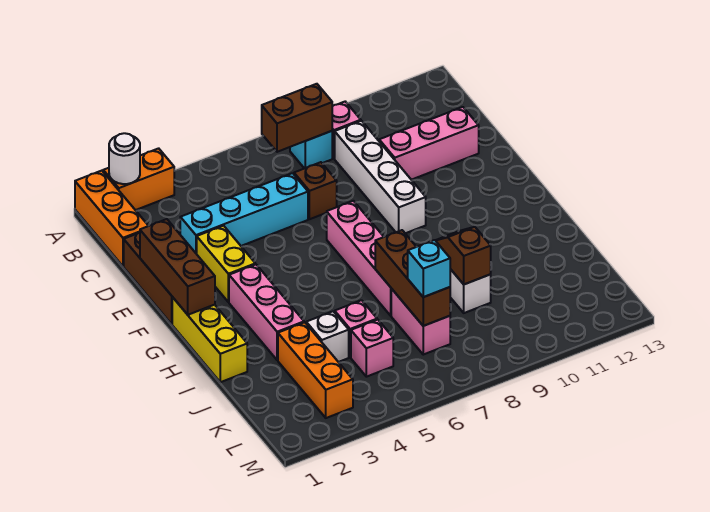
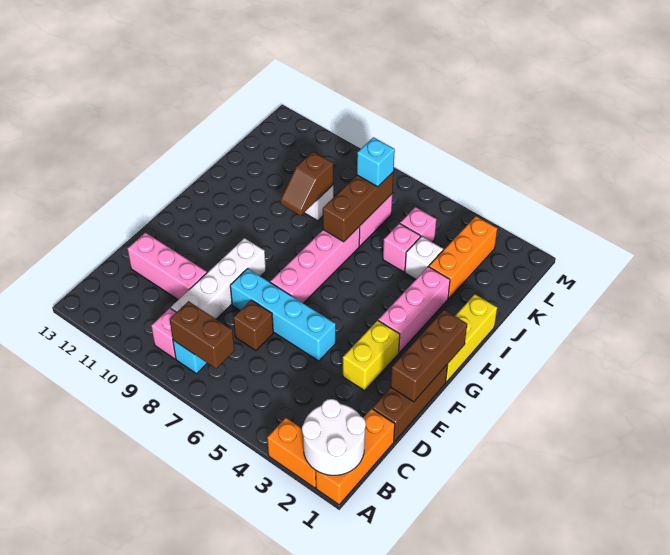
white round brick A2 level 2 -> white round brick A1:B2 level 2
cyan brick D3:D6 level 1 -> cyan brick E5:E8 level 1

